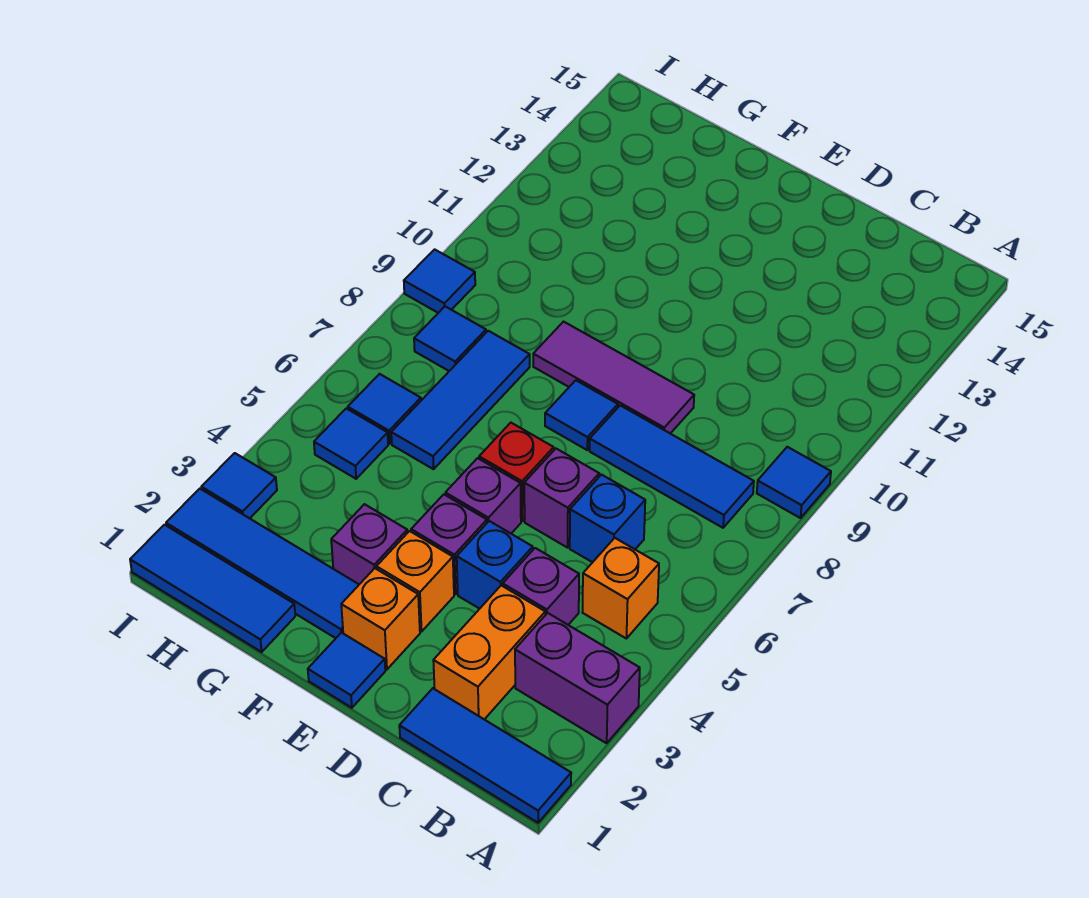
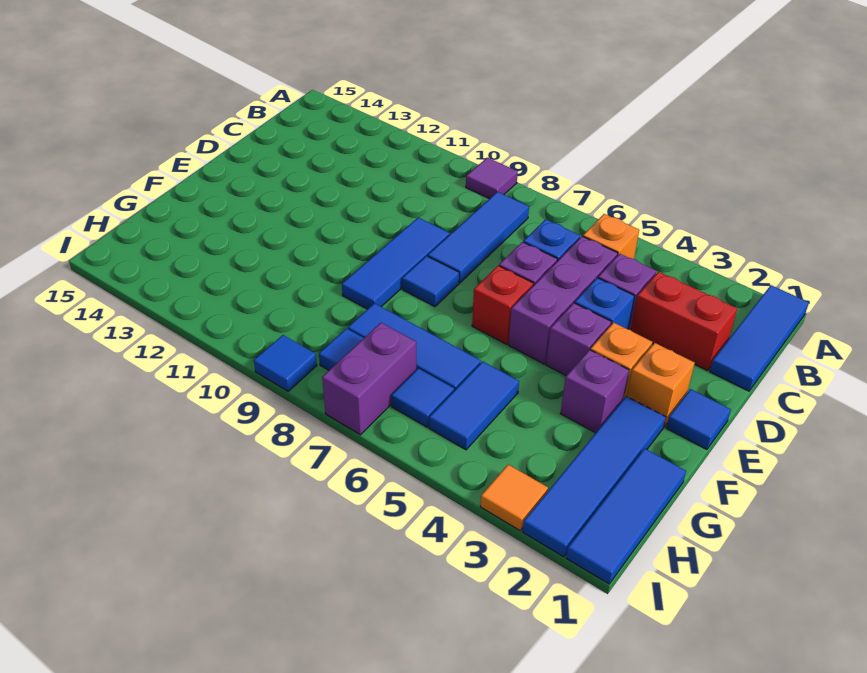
purple brick A3:B3 level 1 -> purple brick H7:I7 level 1
blue tile A9 level 1 -> purple tile A9 level 1
orange brick C2:C3 level 1 -> red brick C2:C3 level 1
purple tile D9:F9 level 1 -> blue tile D9:F9 level 1
purple brick E5 level 1 -> purple brick C5:E5 level 1
blue tile H5 level 1 -> blue tile G5:H5 level 1
blue tile I3 level 1 -> orange tile I3 level 1

